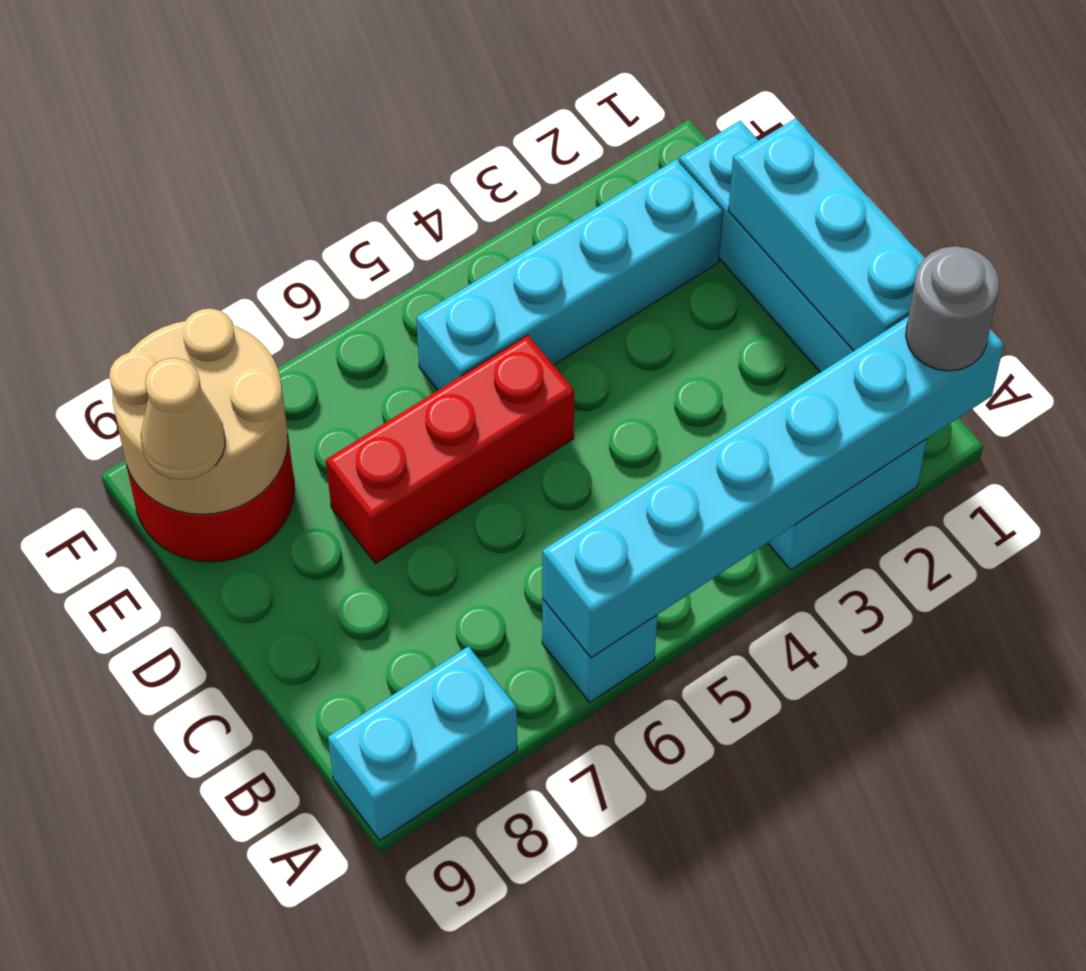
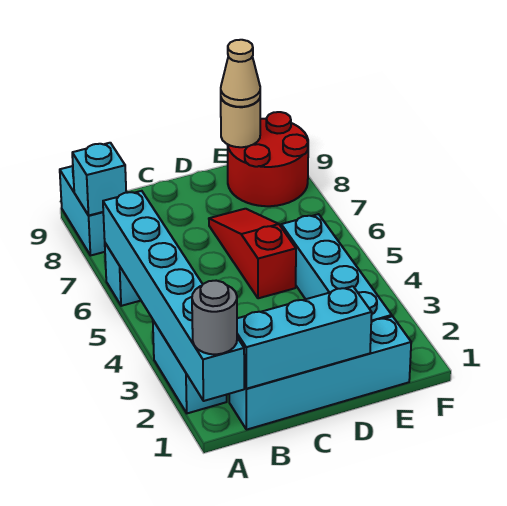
none -> cyan brick A8 level 2
red brick D5:D7 level 1 -> red slope D5:D7 level 1 top 5
tan round brick E8:F9 level 2 -> tan round brick E9 level 2

